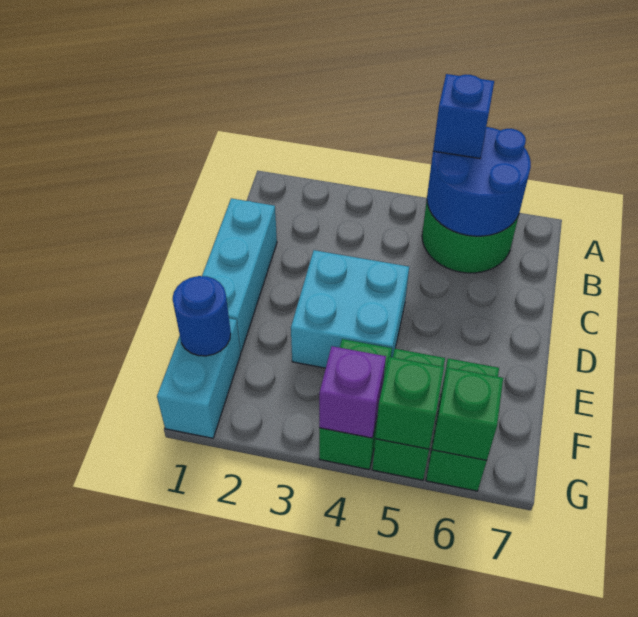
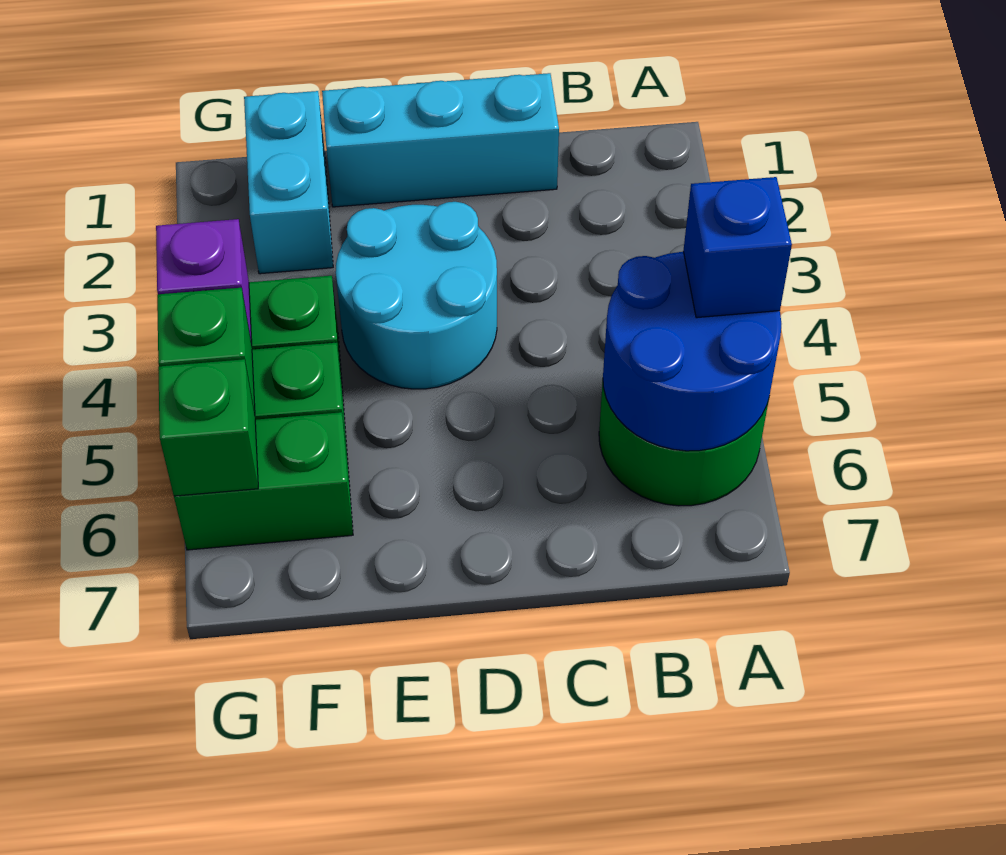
cyan brick D3:E4 level 1 -> cyan round brick D3:E4 level 1
cyan brick F1:G1 level 1 -> cyan brick F1:F2 level 1
blue round brick F1 level 2 -> none

